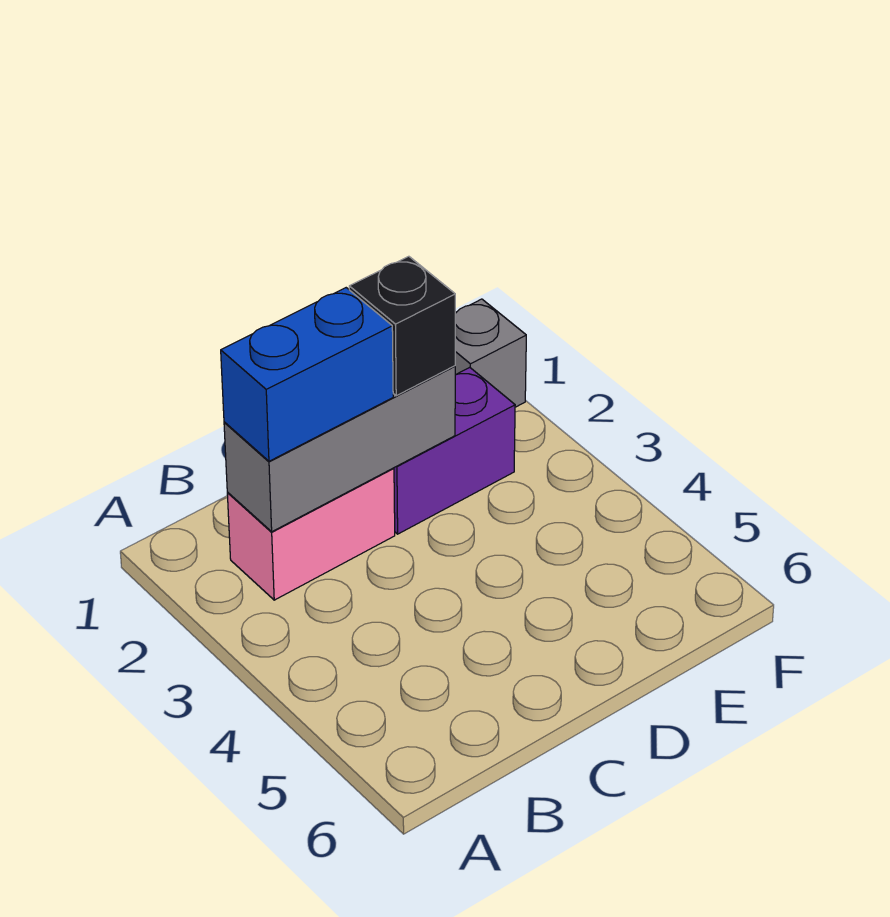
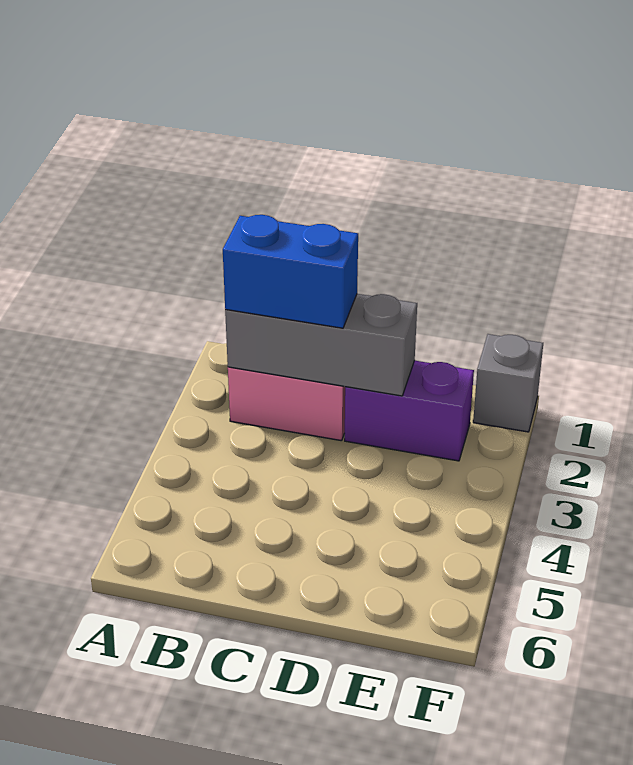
black brick D2 level 3 -> none

